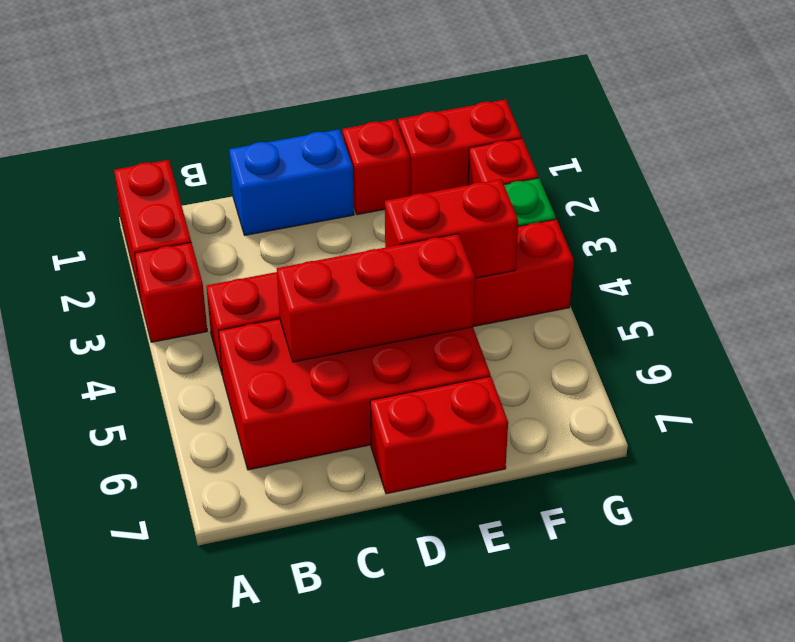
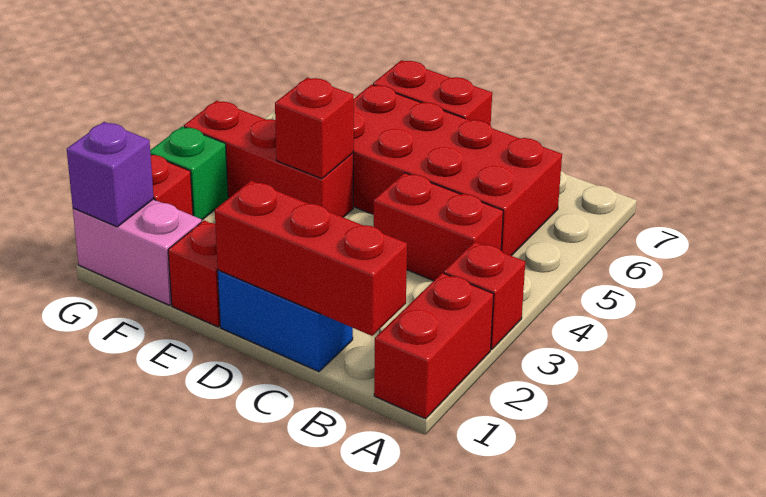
red brick C5:E5 level 2 -> red brick B1:D1 level 2
red brick E4:F4 level 2 -> red brick E4 level 2
red brick F1:G1 level 1 -> pink brick F1:G1 level 1
none -> purple brick G1 level 2

